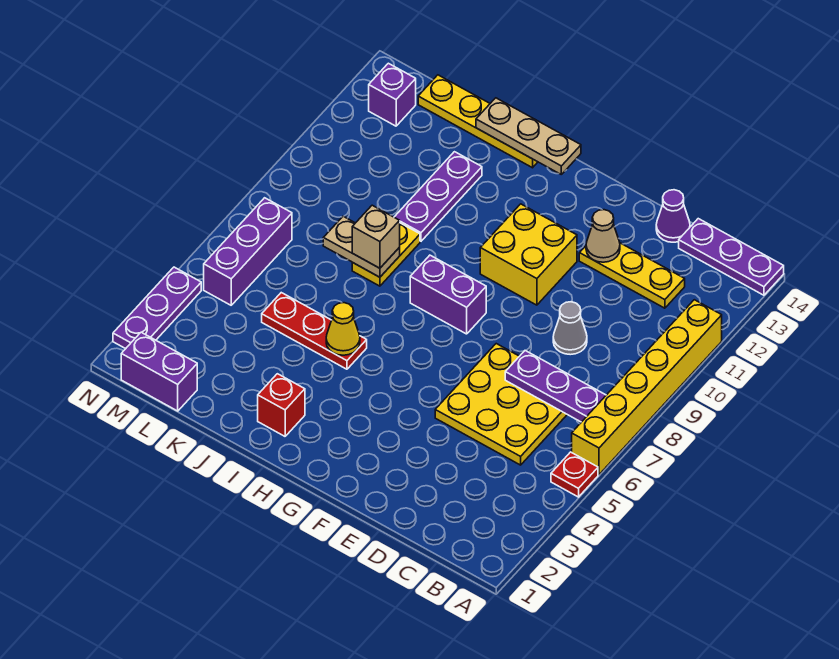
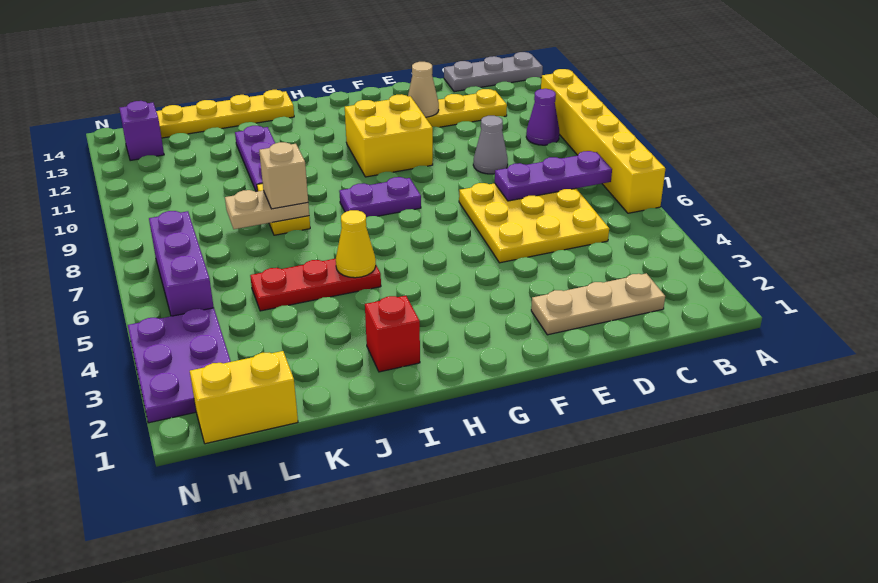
red plate A5 level 1 -> none
purple plate A14:C14 level 1 -> grey plate A14:C14 level 1
purple cone D14 level 1 -> purple cone B10 level 1
purple brick G8:H8 level 1 -> purple plate G8:H8 level 1
tan plate H14:J14 level 2 -> tan plate C2:E2 level 1
purple brick L1:M1 level 1 -> yellow brick L1:M1 level 1
purple plate N2:N4 level 1 -> purple plate M2:N4 level 1

